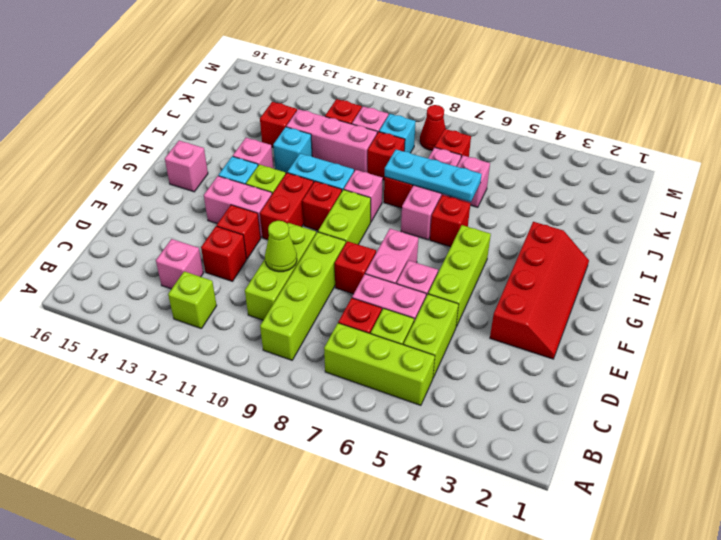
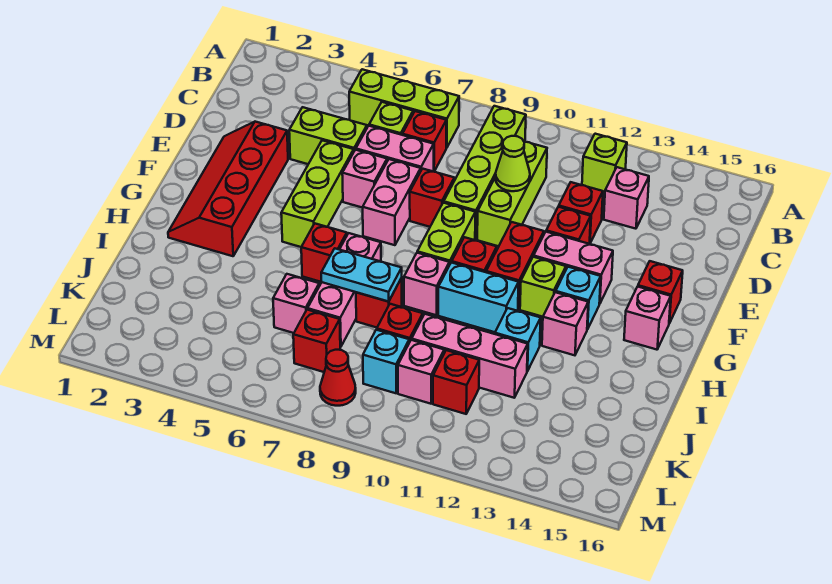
lime brick C5:D5 level 1 -> lime brick D4:D5 level 1
cyan plate I6:I8 level 2 -> cyan plate I7:I8 level 2
red brick J13 level 1 -> red brick F15 level 1

